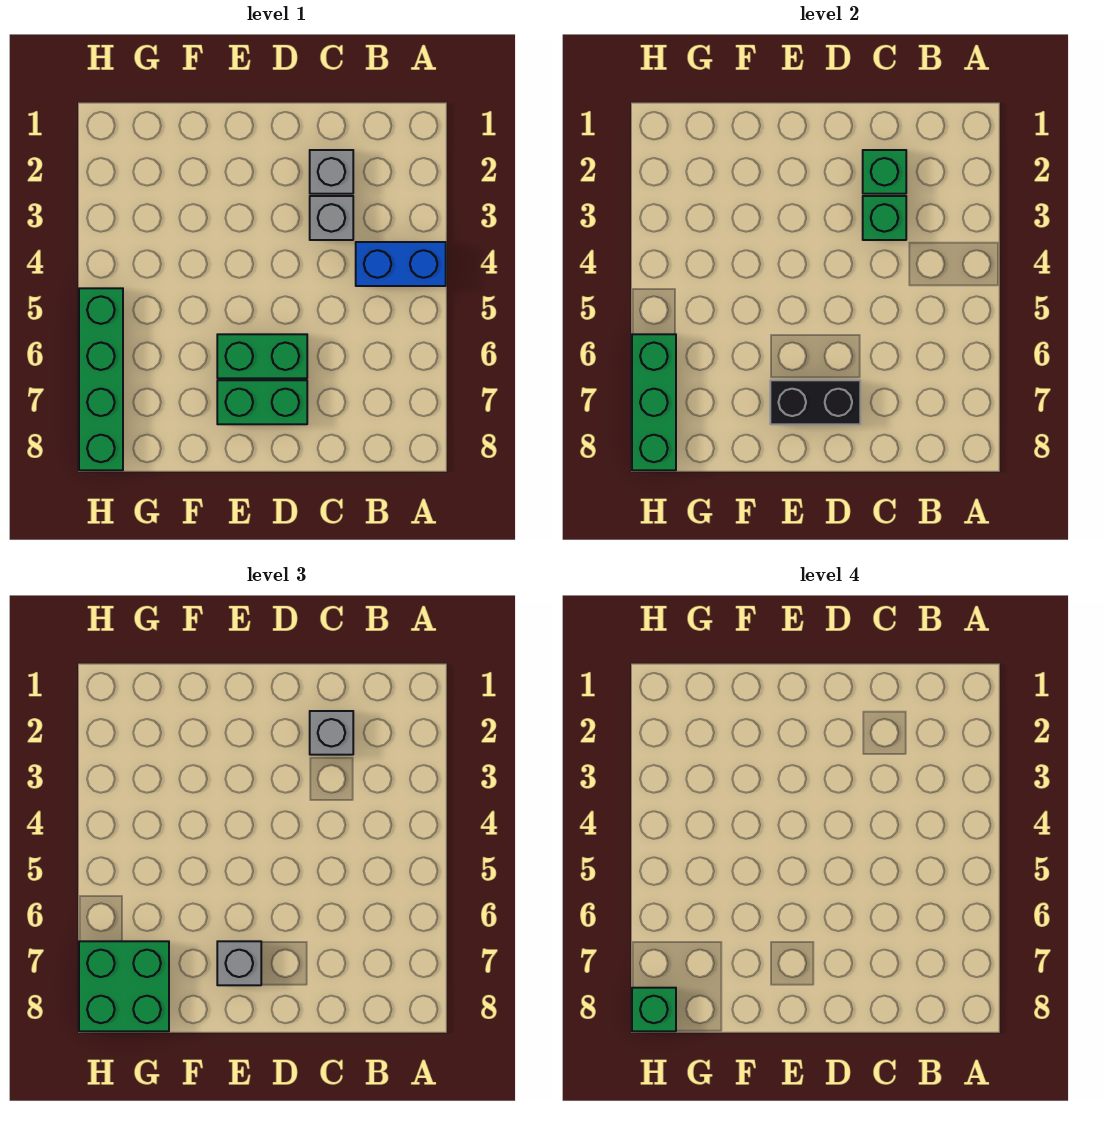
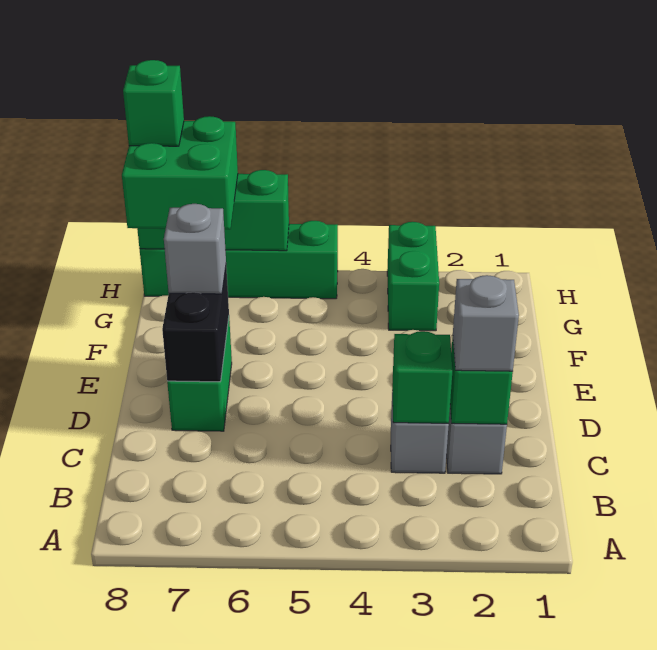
blue brick A4:B4 level 1 -> none
green brick D6:E6 level 1 -> green brick G3:H3 level 1

